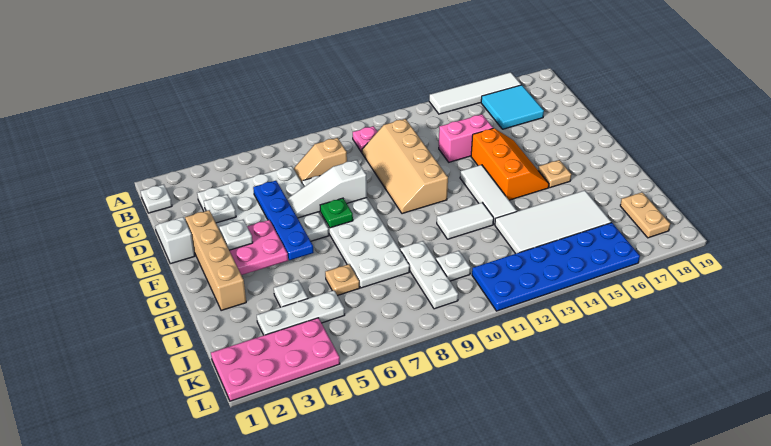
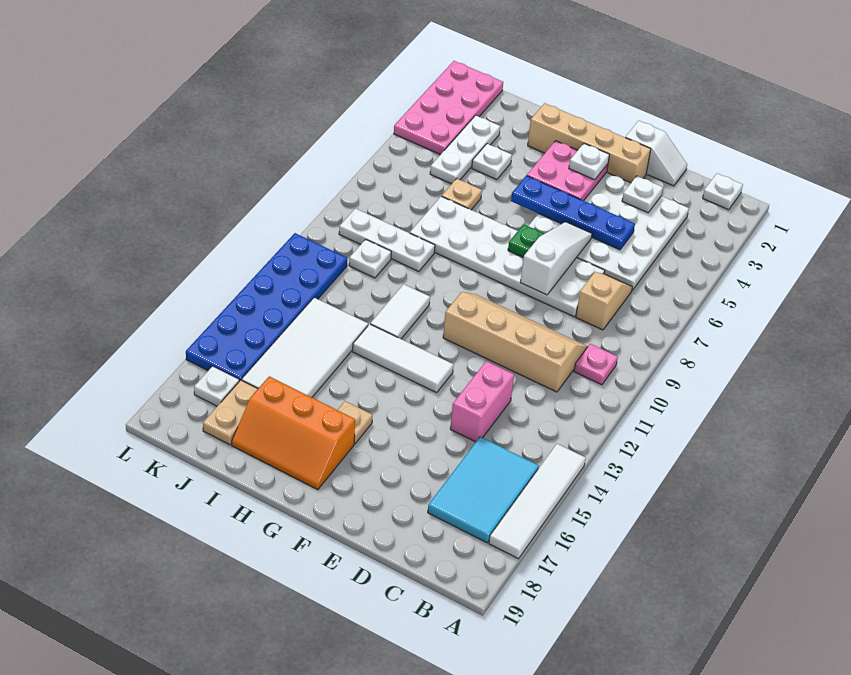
cyan tile B16:C17 level 1 -> cyan tile B15:C17 level 1
orange slope E14:G15 level 1 top 14 -> orange slope G17:I18 level 1 top 17
tan plate J18:K18 level 1 -> tan plate J17:J18 level 1
none -> white plate K17 level 1

